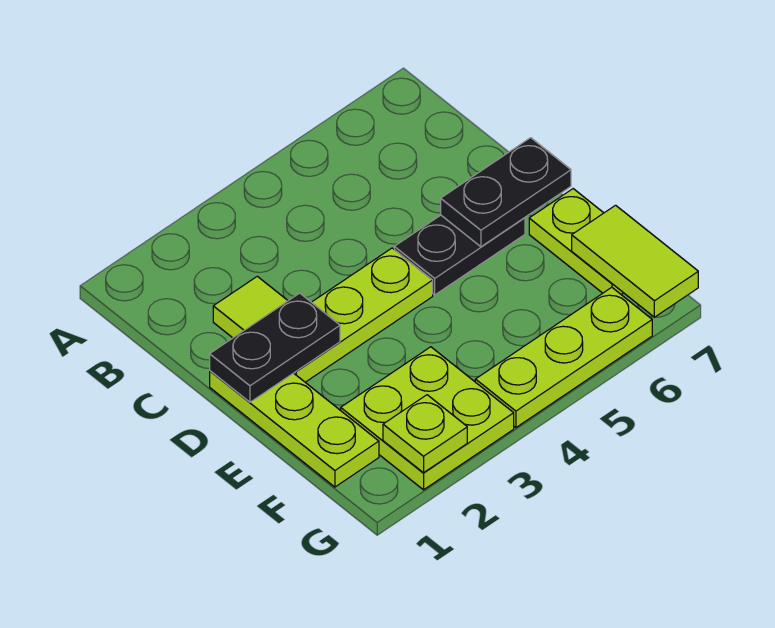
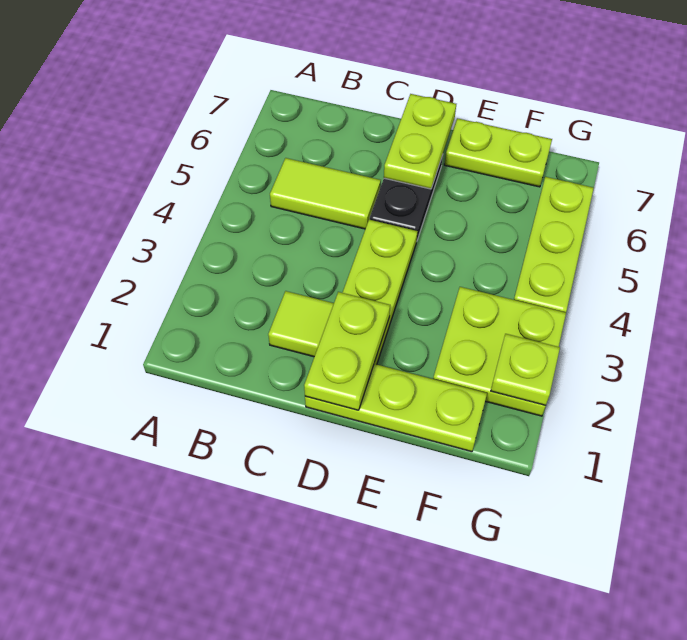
black plate D1:D2 level 2 -> lime plate D1:D2 level 2
black plate D6:D7 level 2 -> lime plate D6:D7 level 2
lime tile F7:G7 level 2 -> lime tile B5:C5 level 1

